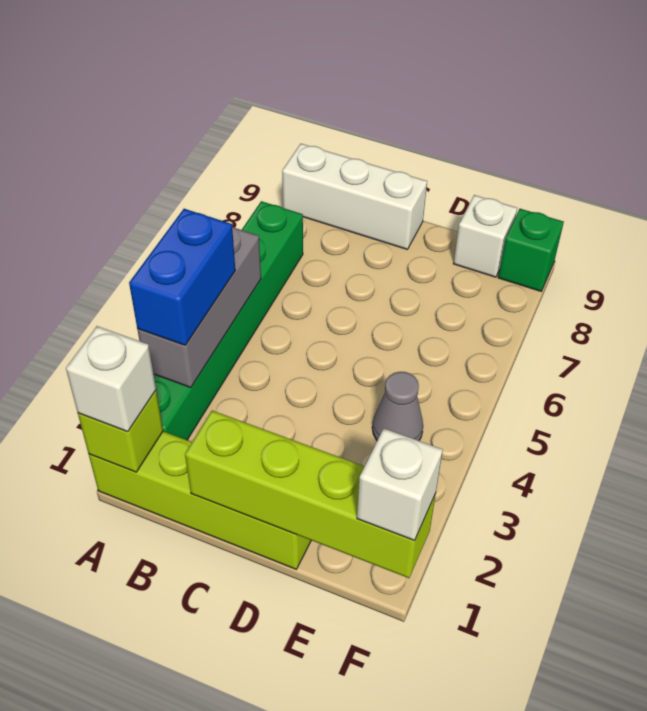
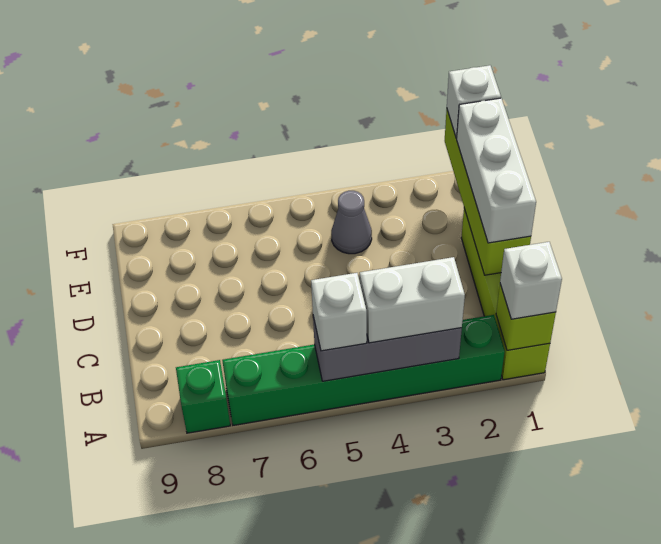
blue brick A3:A4 level 3 -> white brick A3:A4 level 3
white brick A9:C9 level 1 -> white brick C1:E1 level 3
white brick E9 level 1 -> white brick A5 level 3
green brick F9 level 1 -> green brick A8 level 1

